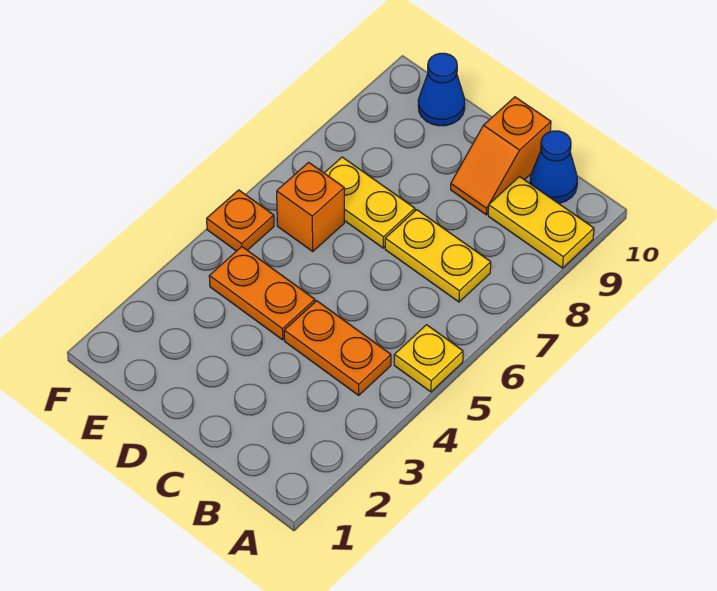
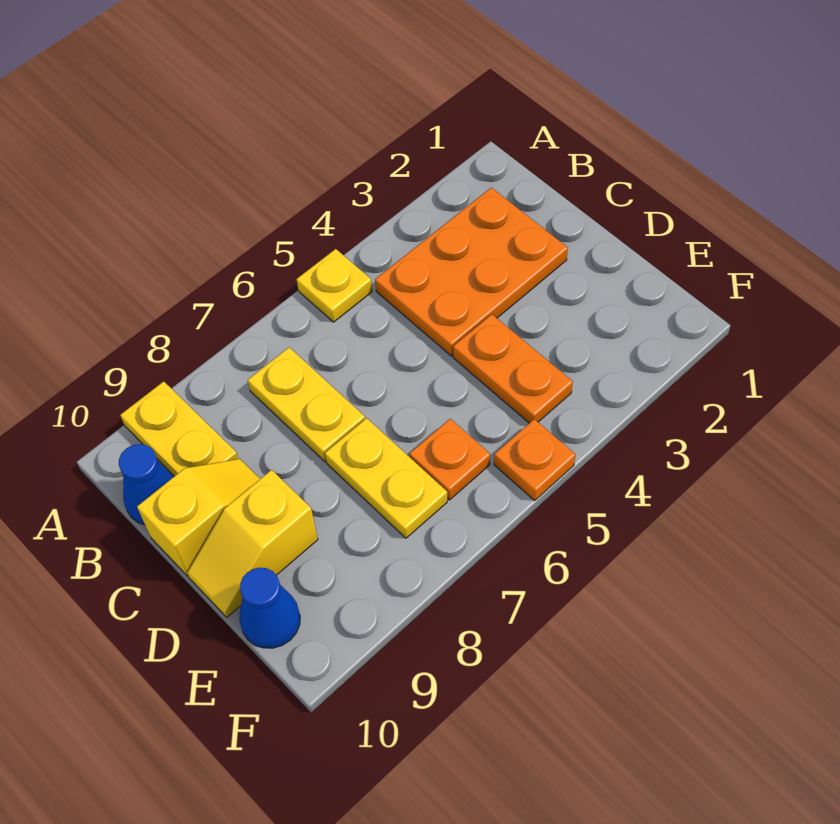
orange plate B4:C4 level 1 -> orange plate B2:C4 level 1
orange slope C9:C10 level 1 top 10 -> yellow slope C9:C10 level 1 top 10
none -> yellow slope D9:D10 level 1 top 9
orange brick E6 level 1 -> orange plate E6 level 1

